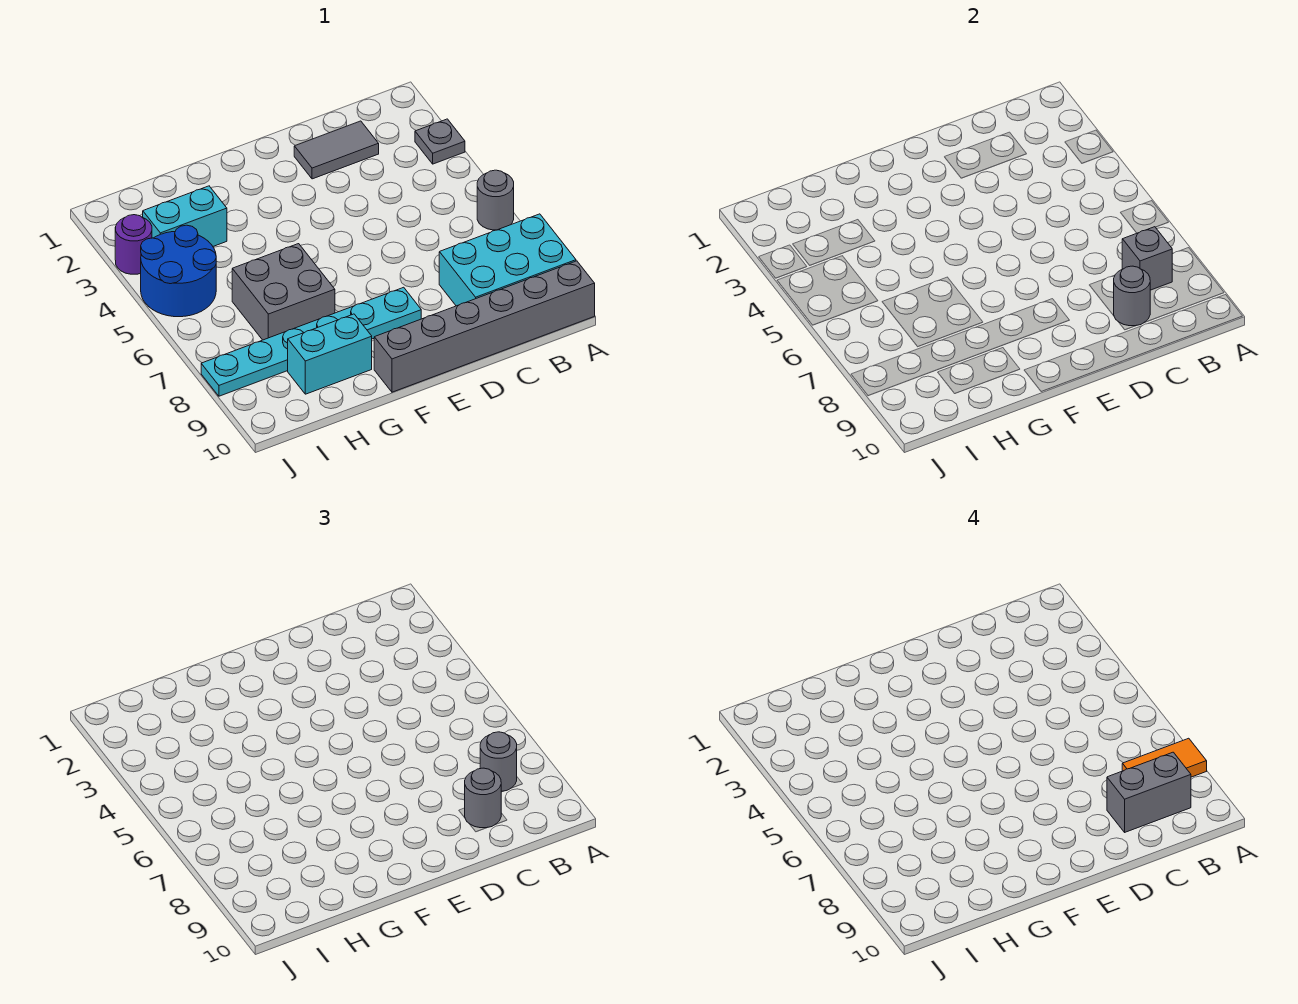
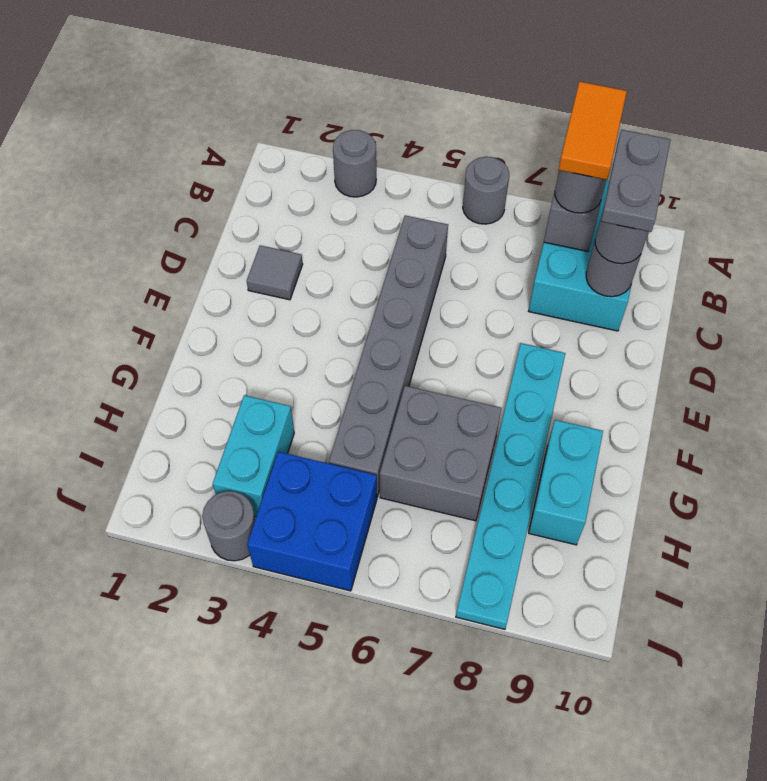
grey plate A3 level 1 -> grey round brick A3 level 1
grey brick A10:F10 level 1 -> grey brick C5:H5 level 1
grey brick B9:C9 level 4 -> grey plate B9:C9 level 4
grey tile C2:D2 level 1 -> grey tile D2 level 1
blue round brick I4:J5 level 1 -> blue brick I4:J5 level 1
purple round brick J3 level 1 -> grey round brick J3 level 1

